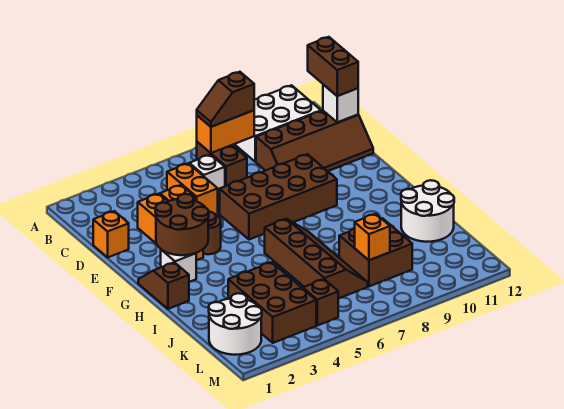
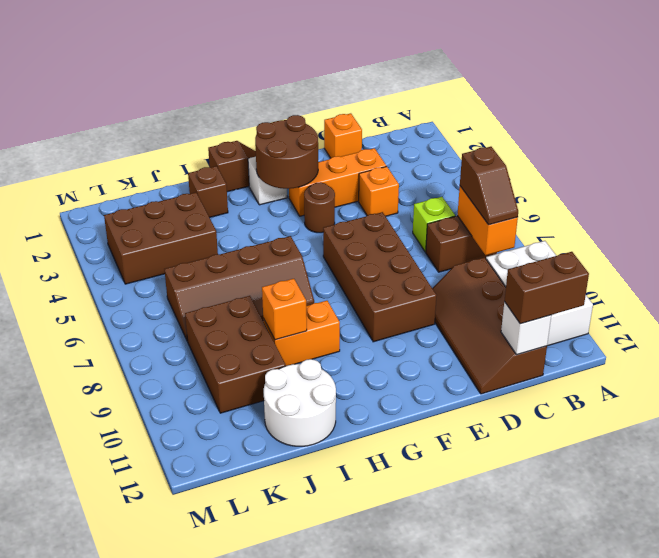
brown slope B7:B8 level 3 top 8 -> brown slope B7:B8 level 3 top 7
orange brick C5:D5 level 1 -> orange brick H9:I9 level 1
white brick C6 level 1 -> lime brick C6 level 1
brown brick J8:K9 level 1 -> brown brick J8:K10 level 1
white round brick K1:L2 level 1 -> none
orange brick K8 level 2 -> orange brick I9 level 2
brown brick L5 level 1 -> brown brick I2 level 1

